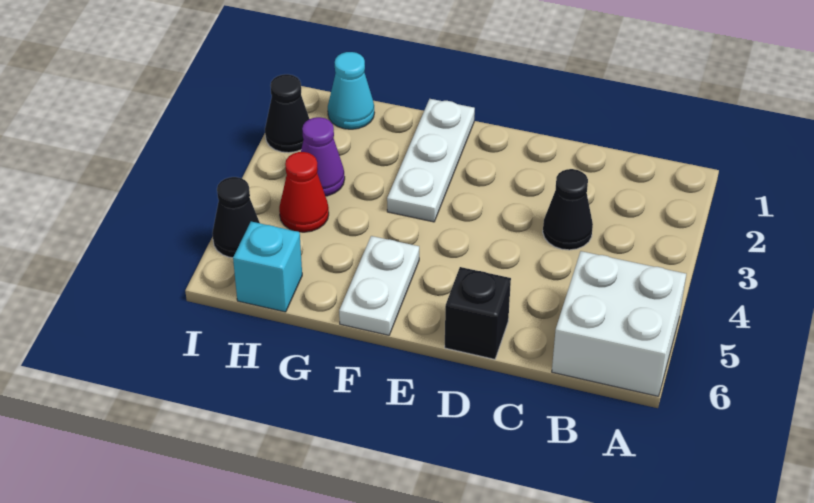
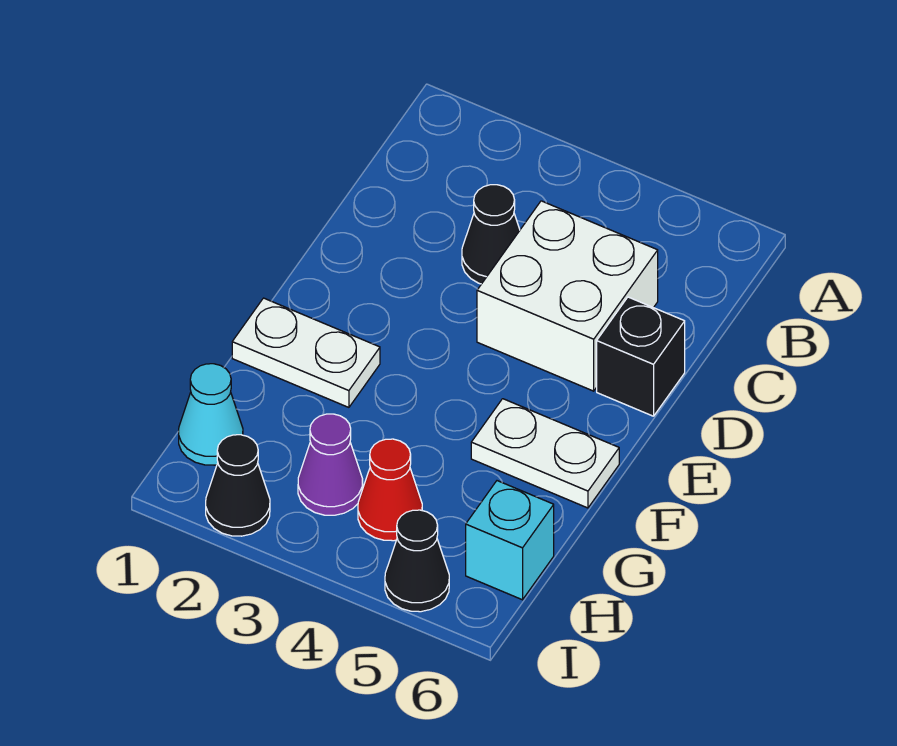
white brick A5:B6 level 1 -> white brick C4:D5 level 1
white plate F1:F3 level 1 -> white plate F1:F2 level 1

